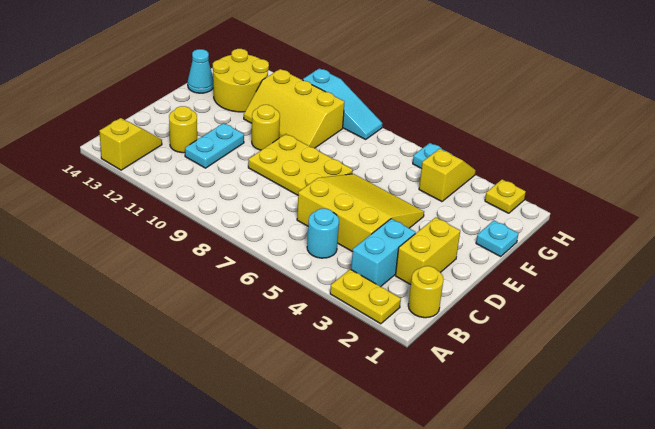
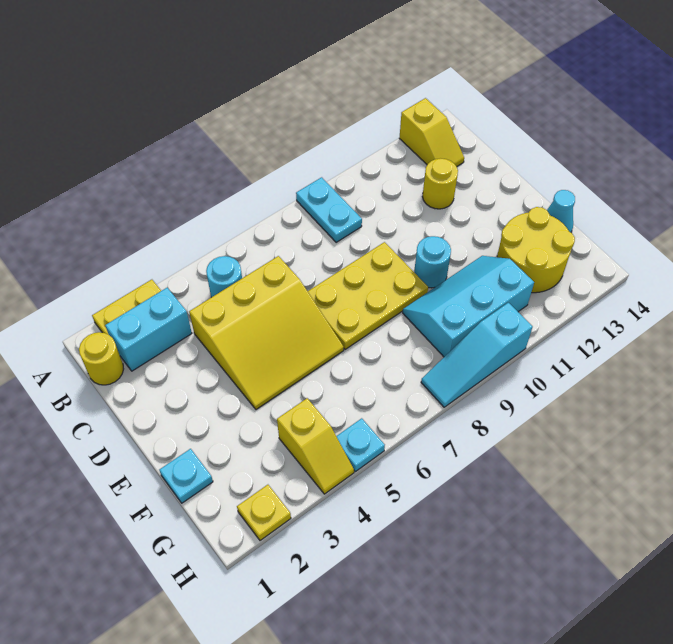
cyan brick B3:C3 level 1 -> cyan brick B2:B3 level 1
yellow brick C2:D2 level 1 -> none
cyan plate C11:D11 level 1 -> cyan plate A9:B9 level 1
yellow round brick E10 level 1 -> cyan round brick E10 level 1
yellow slope F9:G11 level 1 top G -> cyan slope F9:G11 level 1 top G

